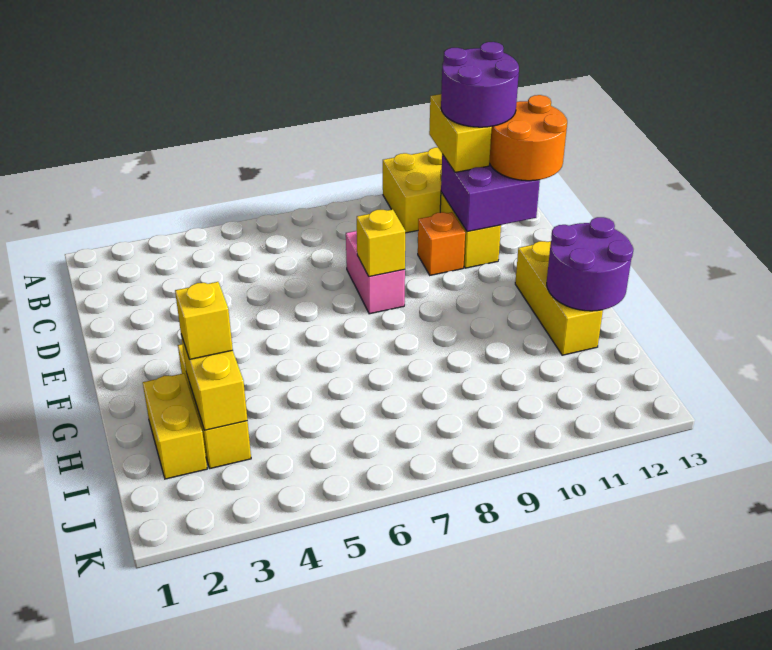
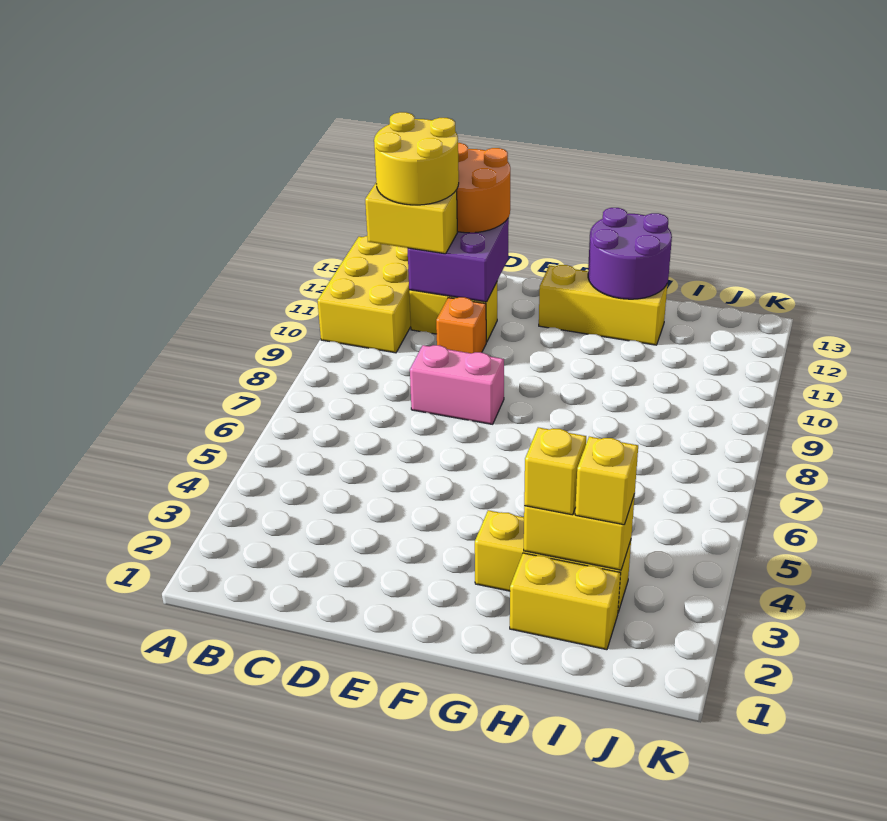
purple round brick B11:C12 level 4 -> yellow round brick B11:C12 level 4
yellow brick E8 level 2 -> yellow brick I3 level 3

